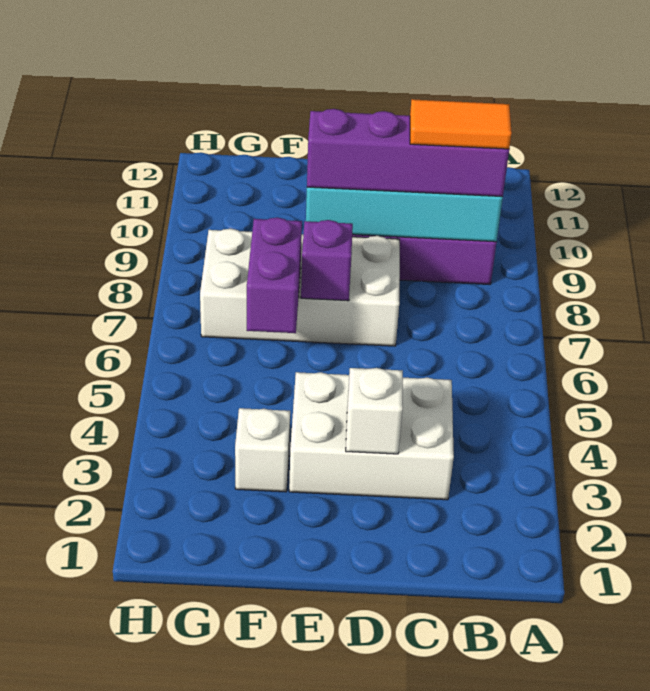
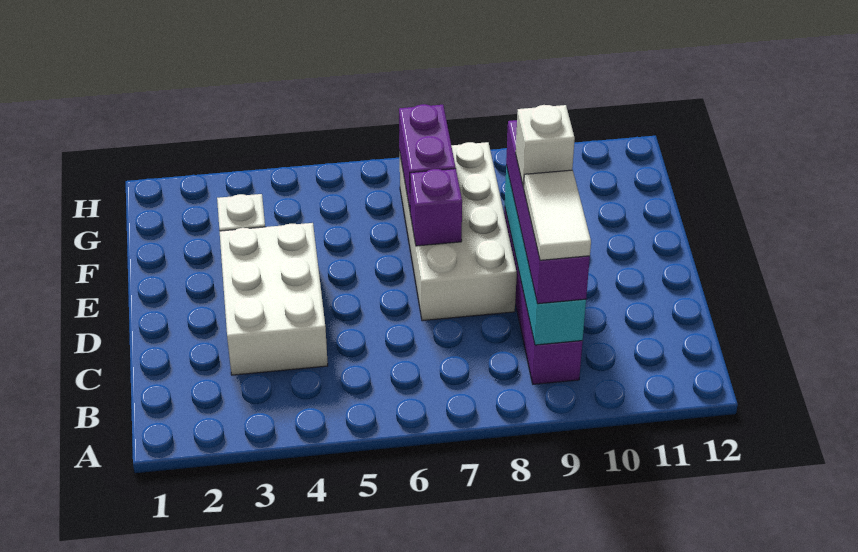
orange tile B9:C9 level 4 -> white tile B9:C9 level 4
white brick D3 level 2 -> white brick D9 level 4
purple brick F6:F7 level 2 -> purple brick F7:G7 level 2

